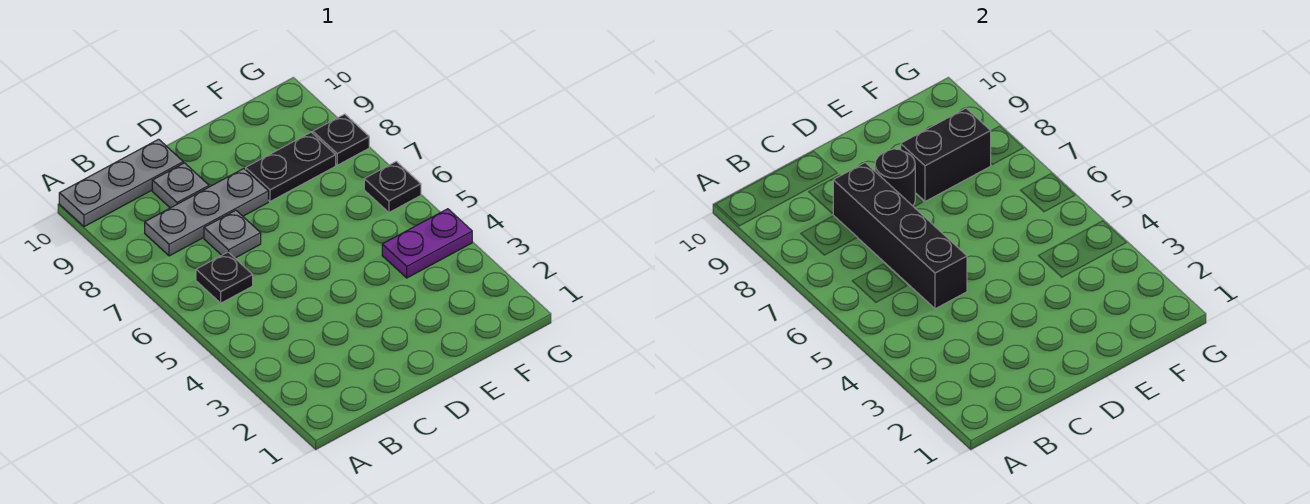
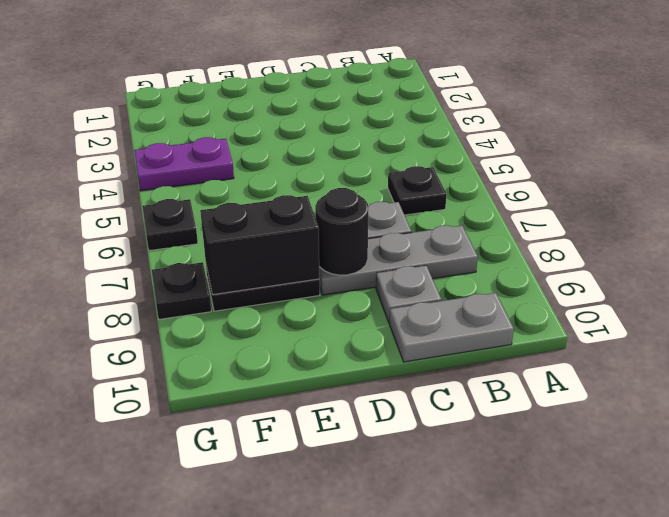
grey plate A10:C10 level 1 -> grey plate B10:C10 level 1
black brick C5:C8 level 2 -> none

